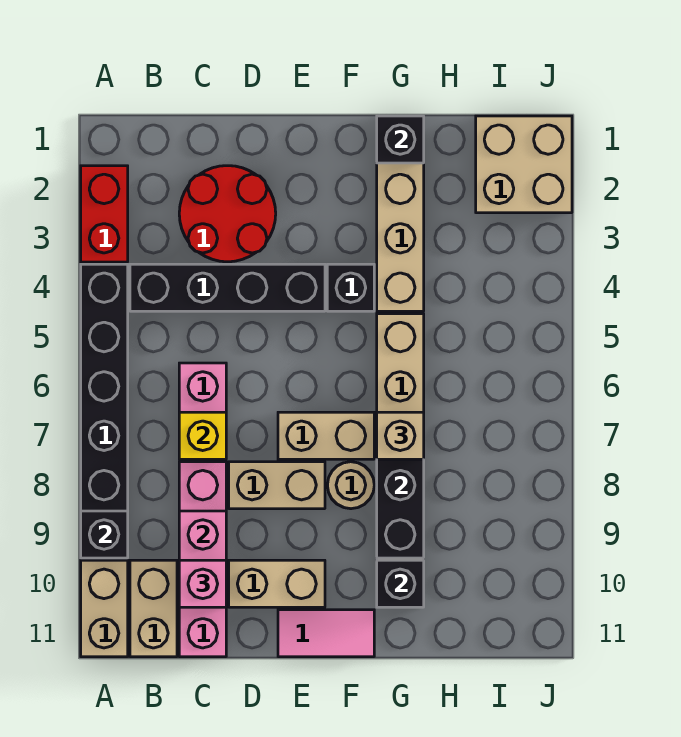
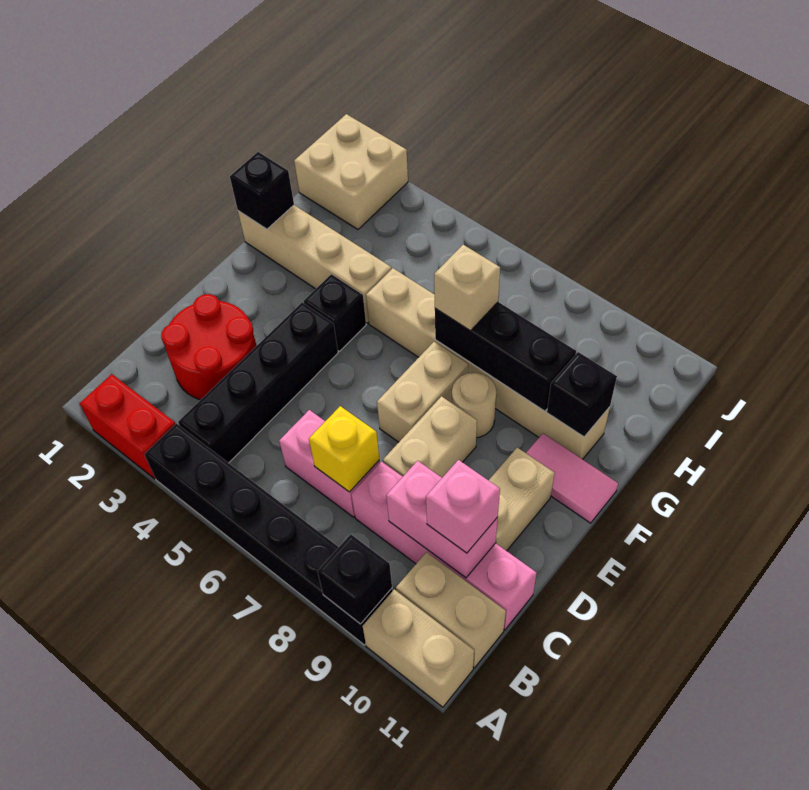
pink tile E11:F11 level 1 -> pink tile F10:F11 level 1

